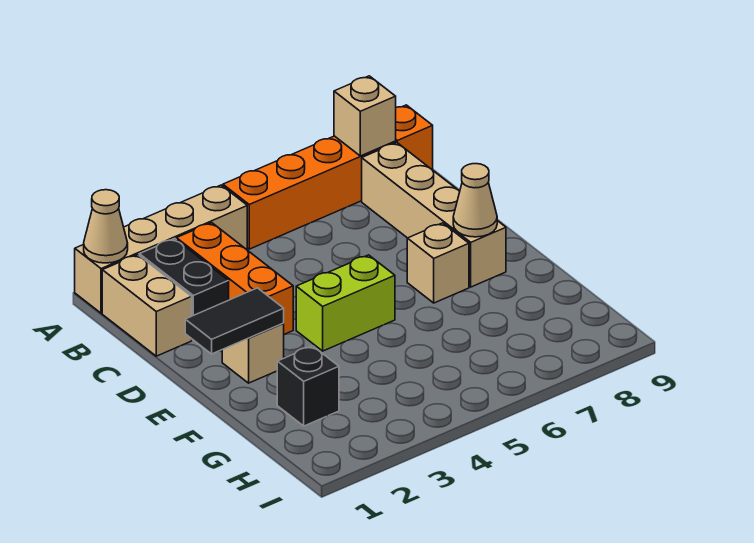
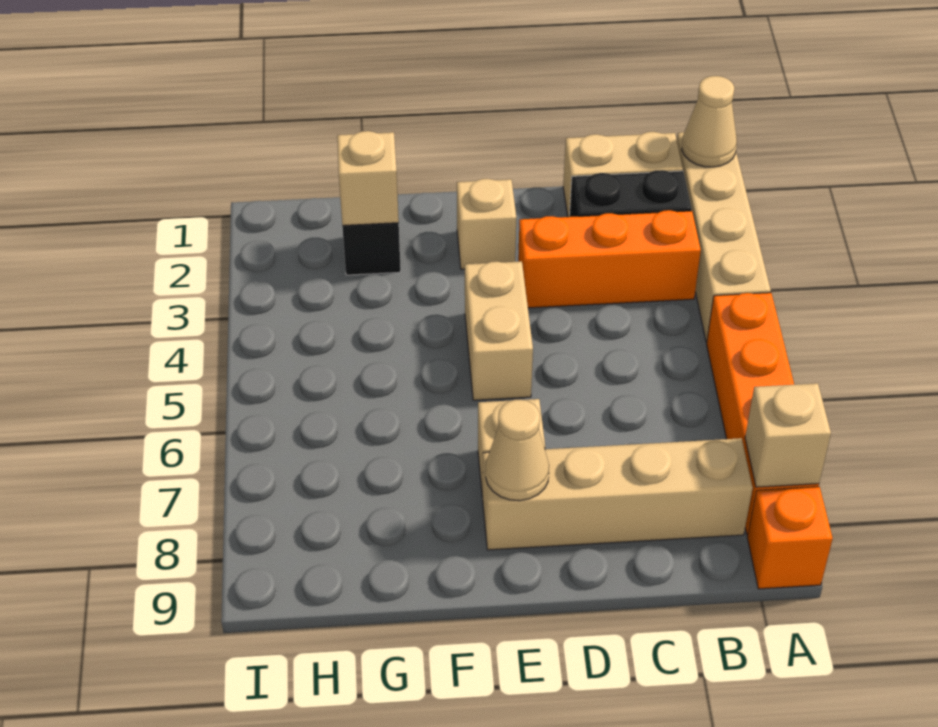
black tile E1:E2 level 2 -> none
lime brick E4:E5 level 1 -> tan brick E4:E5 level 1
none -> tan brick G2 level 2

